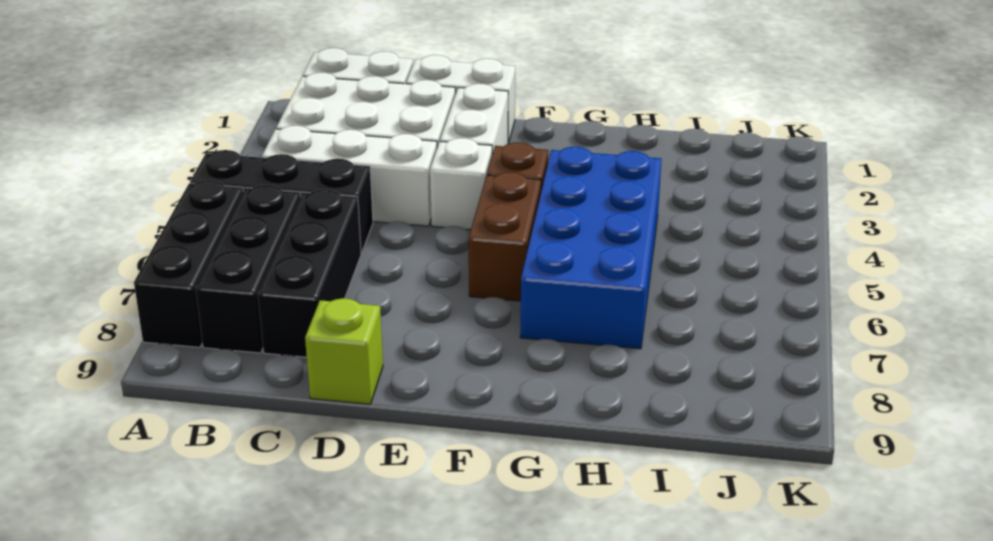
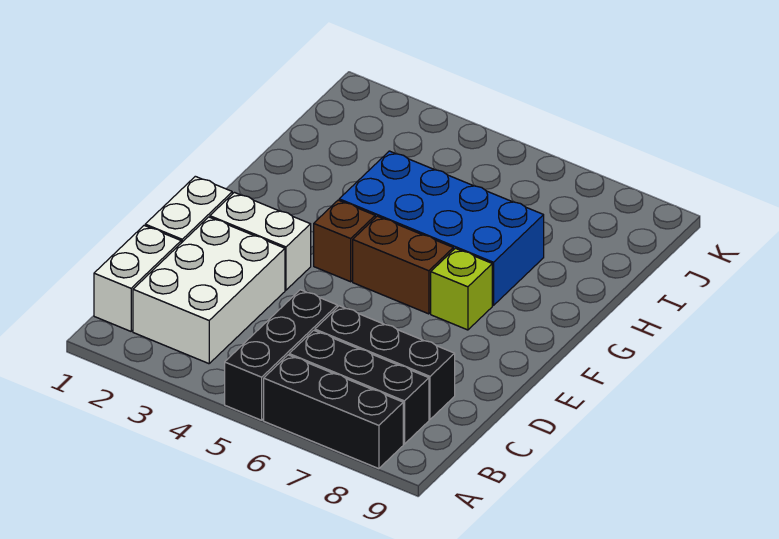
white brick B4:D4 level 1 -> none
lime brick D9 level 1 -> lime brick F7 level 1
white brick E4 level 1 -> none

